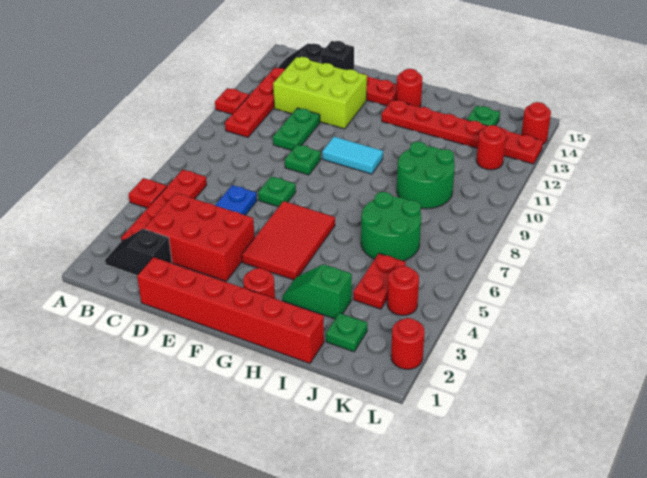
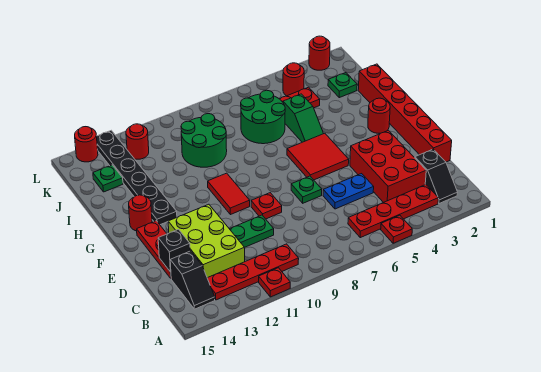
green plate E9 level 1 -> red plate E9 level 1
red tile F4:G6 level 1 -> red tile F5:G6 level 1
cyan tile F10:G10 level 1 -> red tile F10:G10 level 1
red plate G13:L13 level 1 -> black plate G13:L13 level 1
green slope H3:I3 level 1 top I -> green slope H5:I5 level 1 top I

